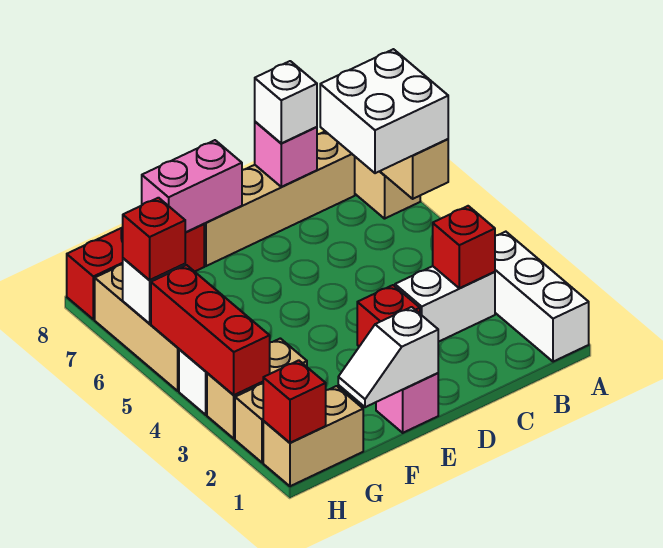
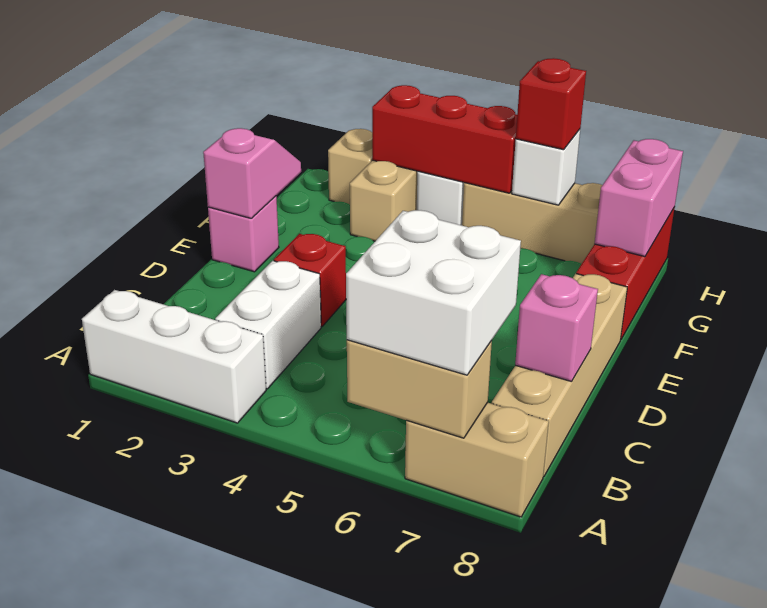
red brick B3 level 2 -> none
white brick C8 level 3 -> none
white slope E1:F1 level 2 top E -> pink slope E1:F1 level 2 top E
pink brick E8:F8 level 2 -> pink brick G8:H8 level 2
tan brick G1:H1 level 1 -> none
red brick H1 level 2 -> none

